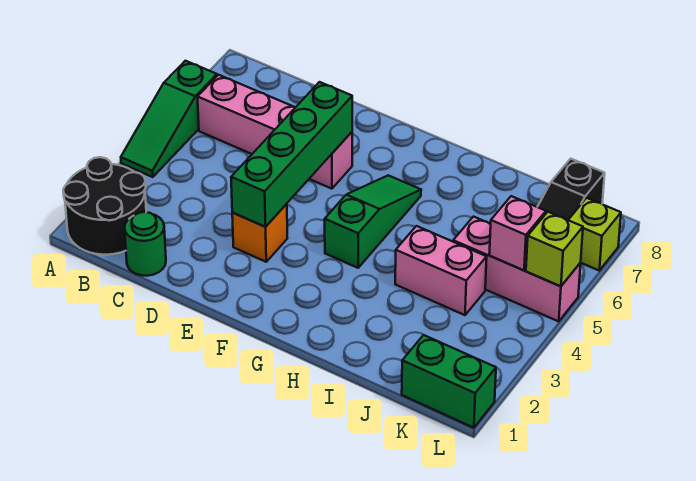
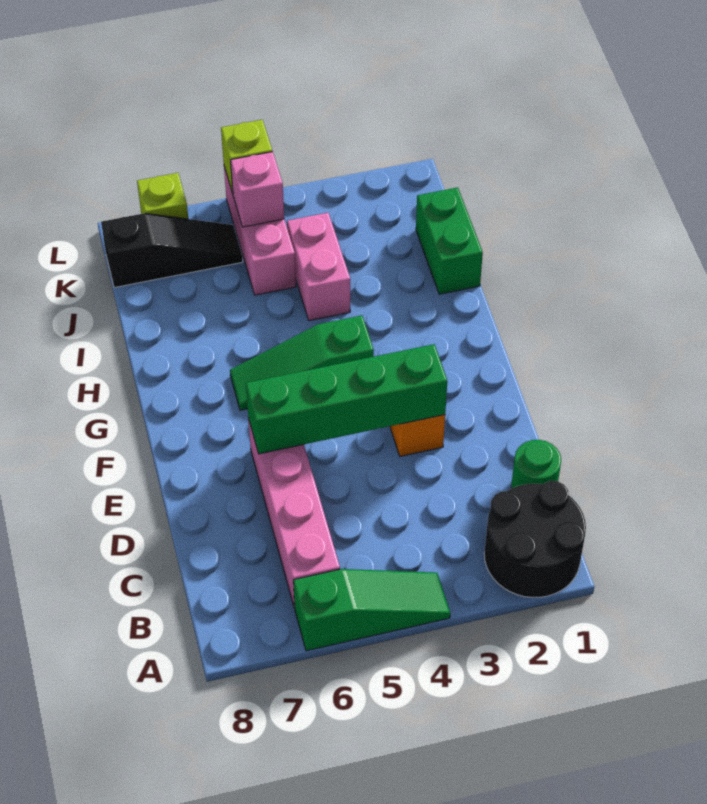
green brick K1:L1 level 1 -> green brick I1:J1 level 1

